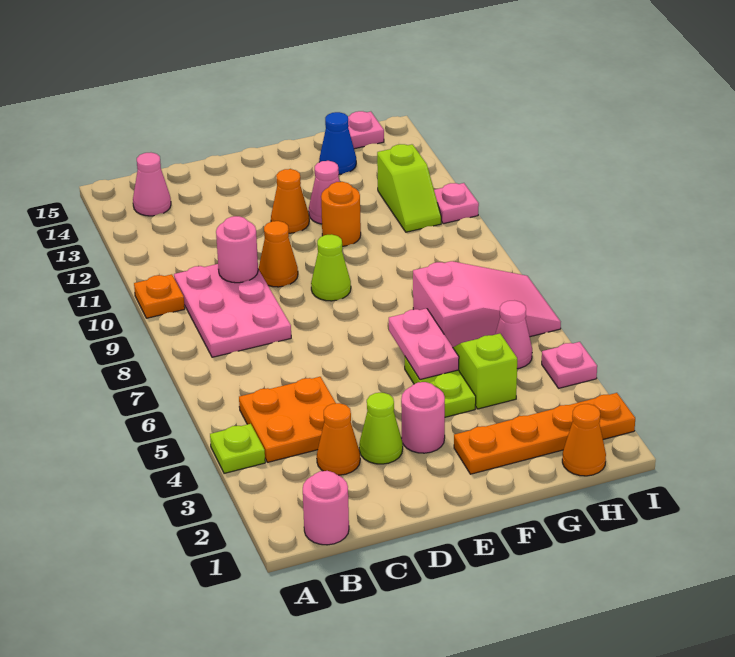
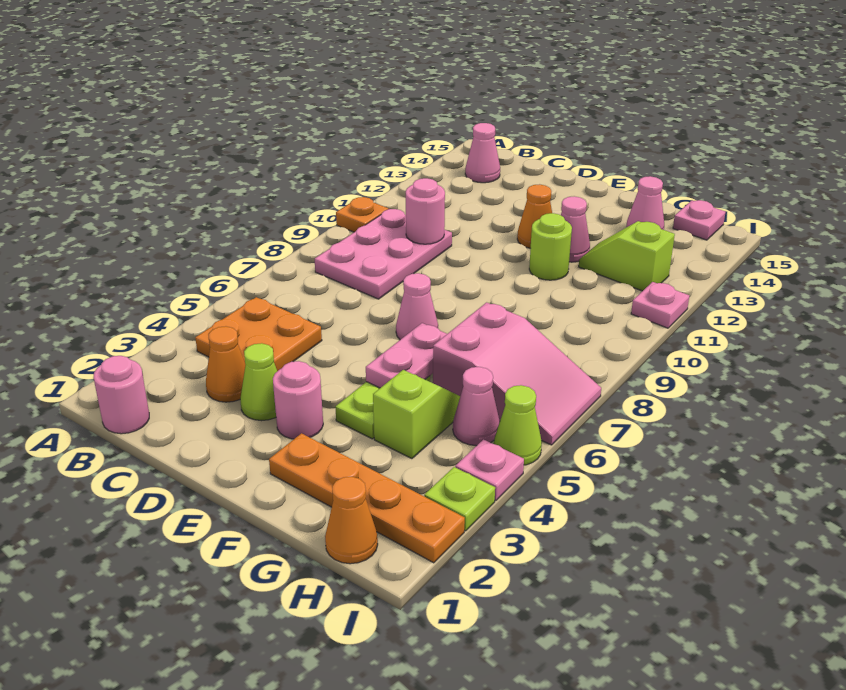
lime plate A4 level 1 -> lime plate I3 level 1
orange cone D10 level 1 -> none
none -> pink cone E7 level 1
lime cone E9 level 1 -> lime cone I5 level 1
orange round brick F11 level 1 -> lime round brick F11 level 1
blue cone G14 level 1 -> pink cone G14 level 1
lime slope H11:H12 level 1 top 12 -> lime slope G12:H12 level 1 top H

